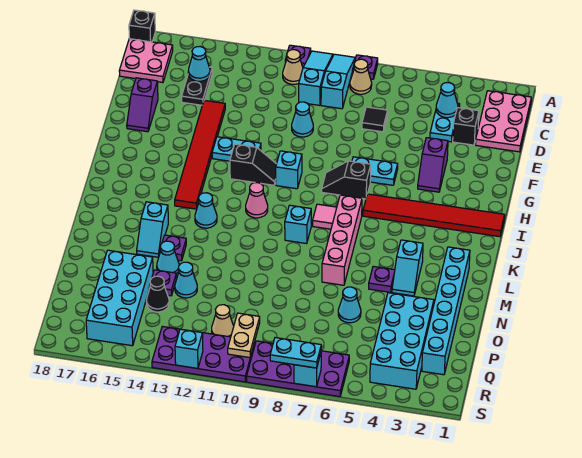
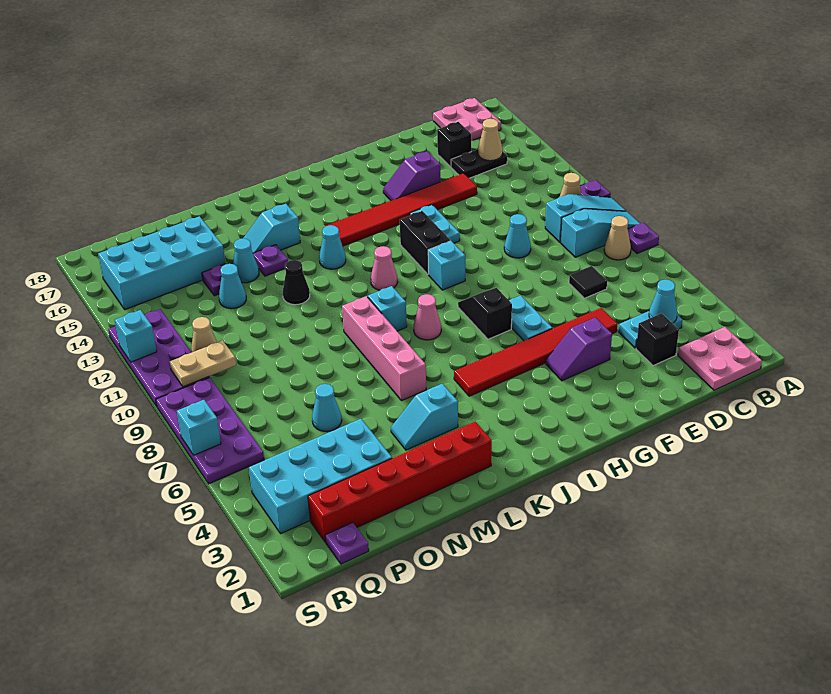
black brick A18 level 1 -> black brick D16 level 1
pink plate B1:D2 level 1 -> pink plate B1:C2 level 1
cyan cone C15 level 2 -> tan cone C15 level 2
purple slope E17:F17 level 1 top E -> purple slope F15:G15 level 1 top F
black slope H11:H12 level 1 top 12 -> black brick H11:H12 level 1
red tile I1:I6 level 1 -> red tile E5:J5 level 1
pink brick J7:M7 level 1 -> pink brick L6:L9 level 1
pink tile J8 level 1 -> pink cone J8 level 1
cyan brick L2:Q2 level 1 -> red brick L2:Q2 level 1
purple plate M5 level 1 -> purple plate Q1 level 1
black cone P14 level 1 -> black cone M12 level 1
cyan plate S7:S8 level 3 -> none

